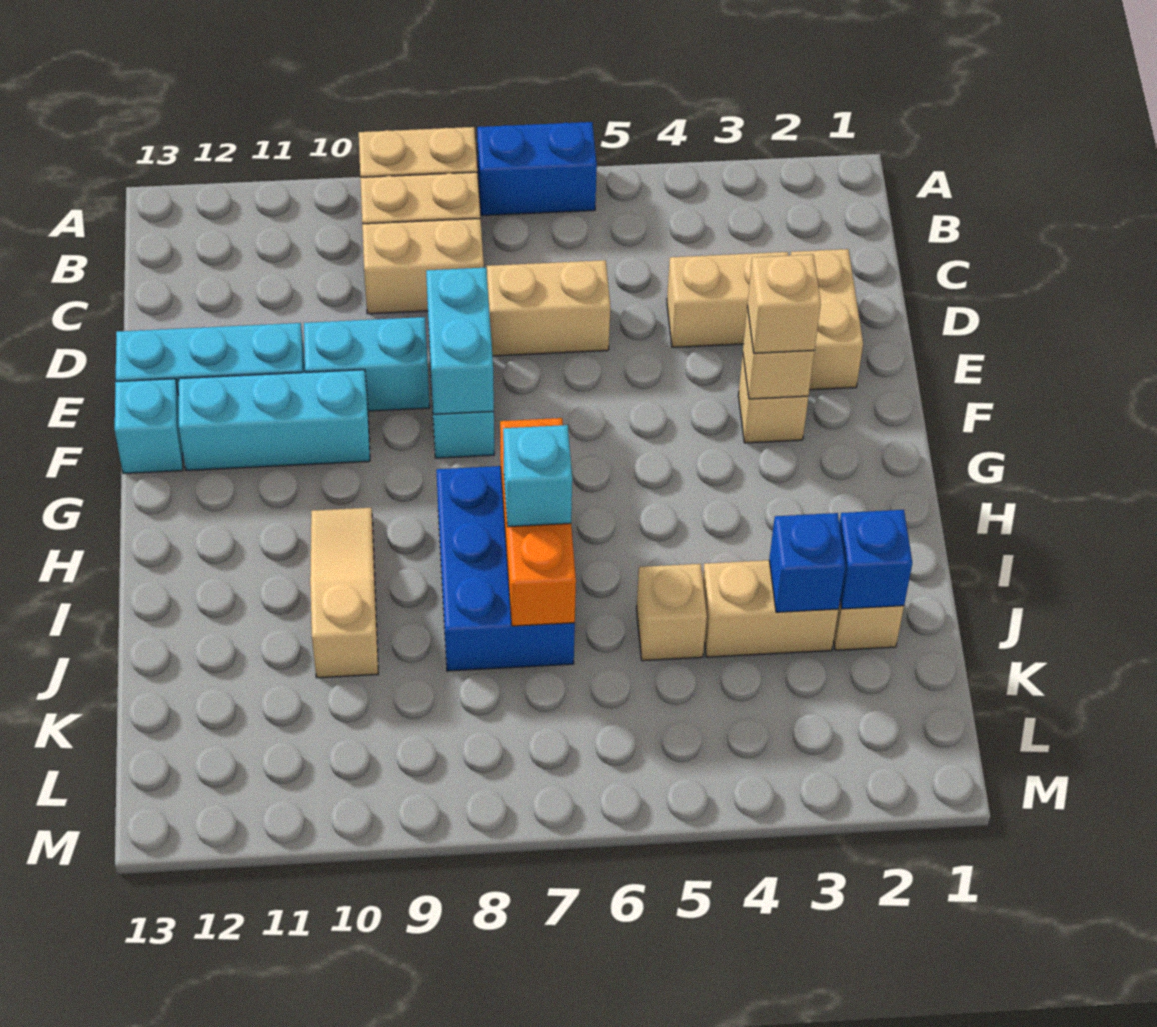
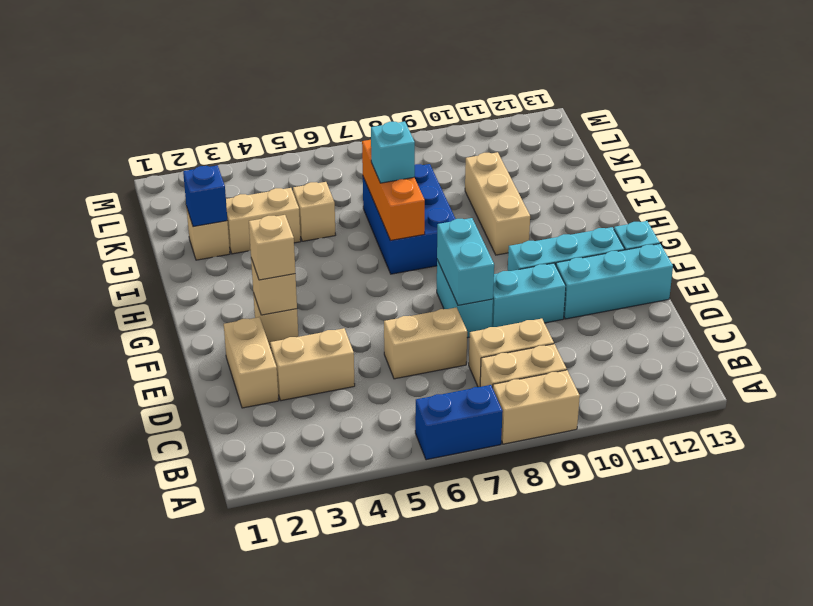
tan slope H10:J10 level 1 top J -> tan brick H10:J10 level 1
blue brick J3 level 2 -> none

